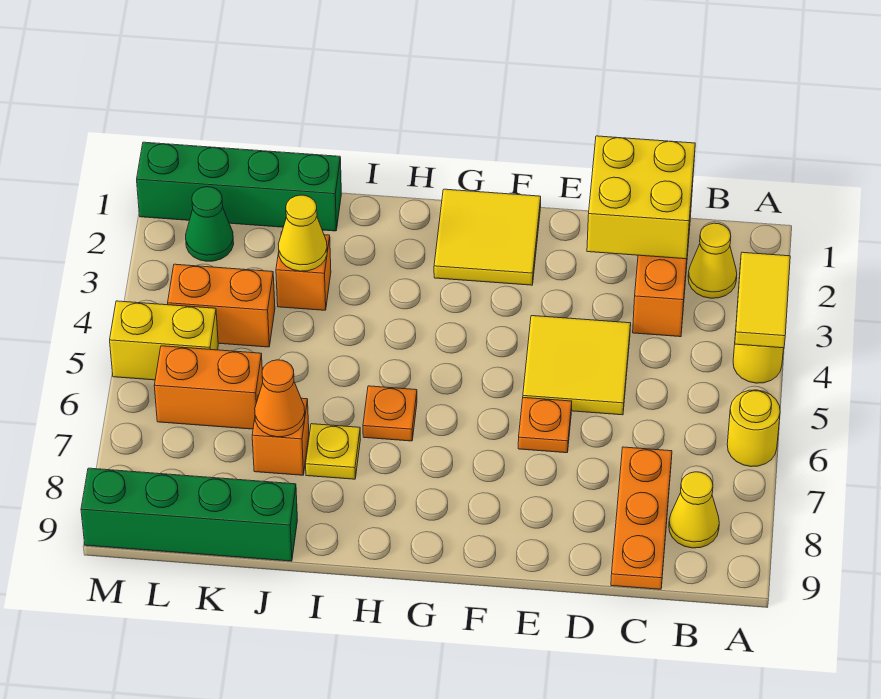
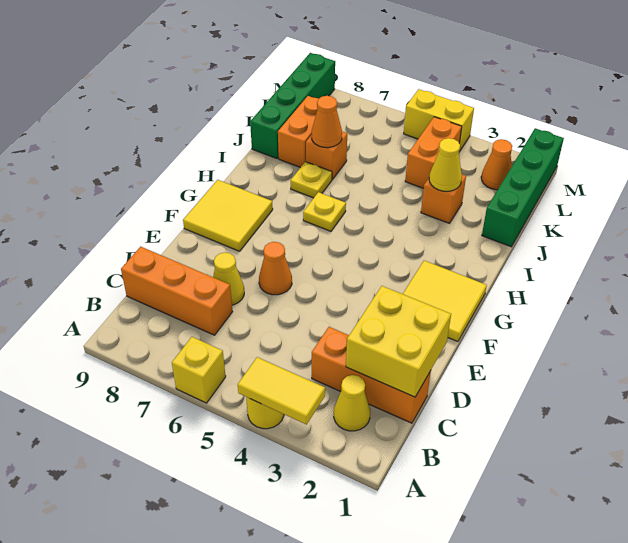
yellow round brick A6 level 1 -> yellow brick A6 level 1
yellow cone B8 level 1 -> yellow cone D7 level 1
orange plate C7:C9 level 1 -> orange brick C7:C9 level 1
yellow tile D4:E5 level 1 -> yellow tile F8:G9 level 1
orange plate E6 level 1 -> orange cone E6 level 1
orange plate H6 level 1 -> yellow plate H6 level 1
orange brick K6:L6 level 1 -> orange brick J8:K8 level 1
green cone L2 level 1 -> orange cone L2 level 1
yellow brick L5:M5 level 1 -> yellow brick M4:M5 level 1

